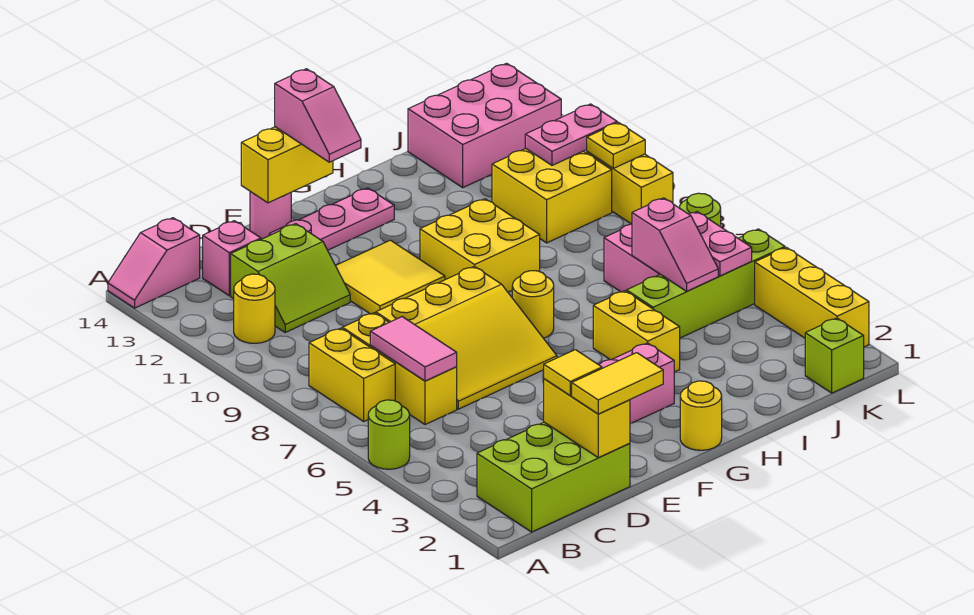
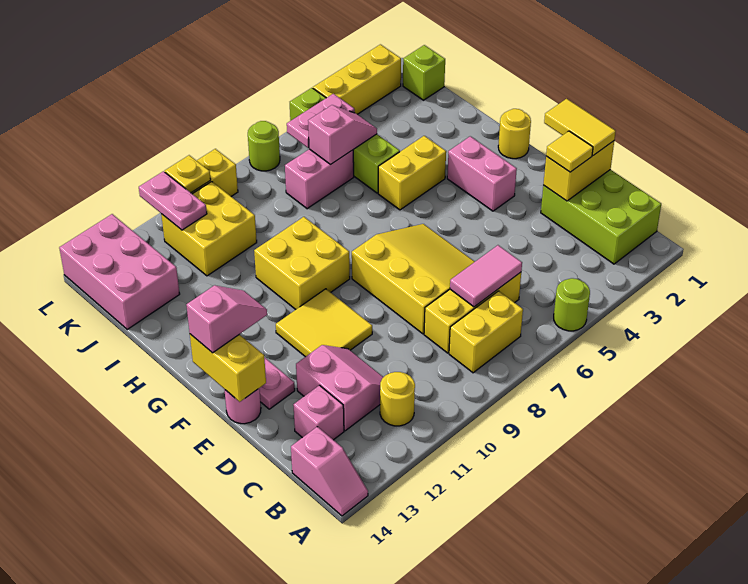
lime slope C11:D12 level 1 top 12 -> pink slope C11:D12 level 1 top 12
yellow round brick G7 level 1 -> none

